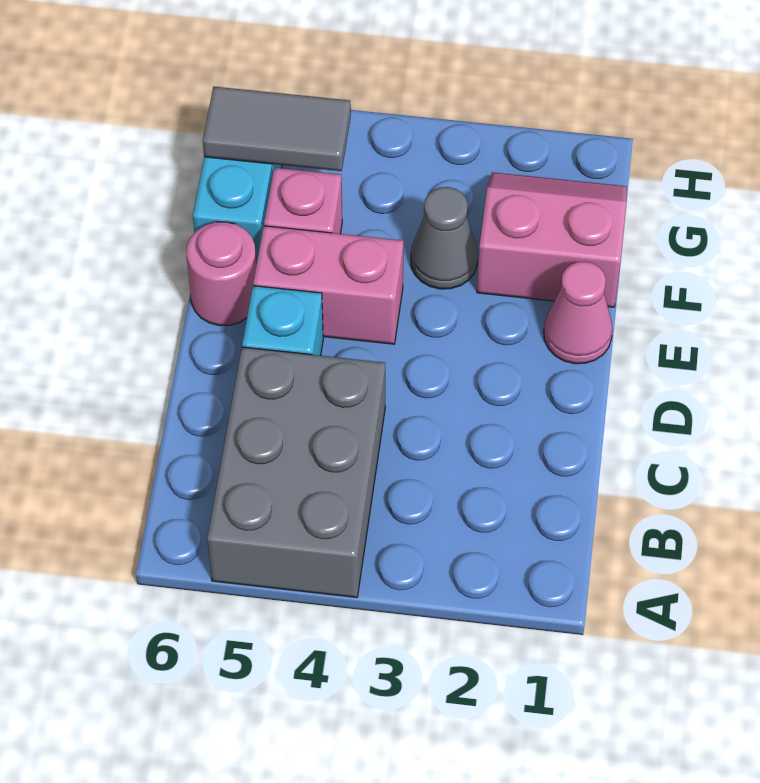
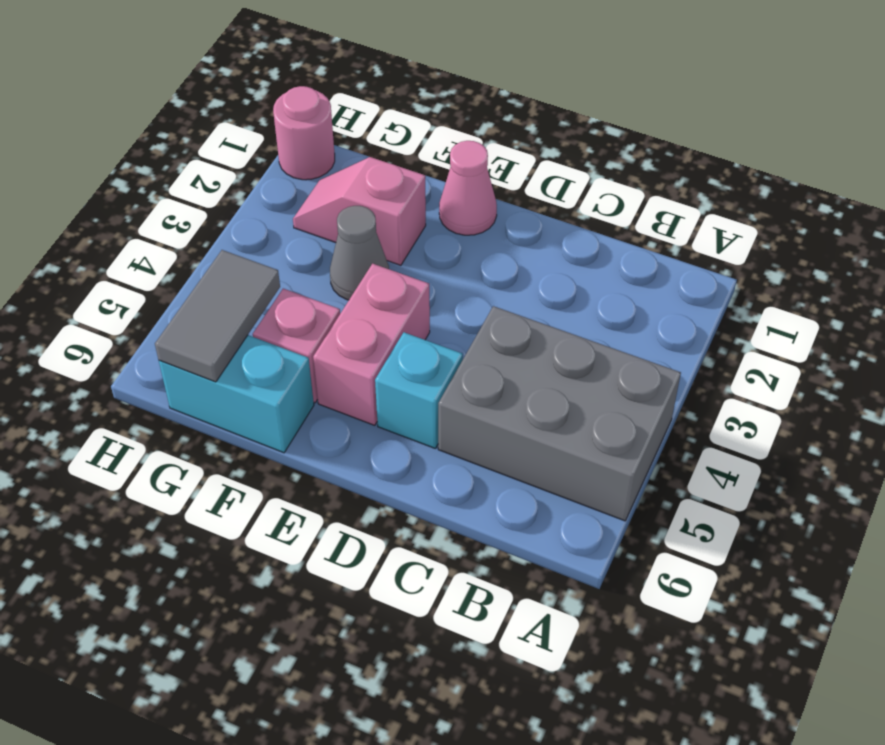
pink round brick E6 level 1 -> pink round brick H1 level 1
pink slope F1:G2 level 1 top F -> pink slope F2:G2 level 1 top F

